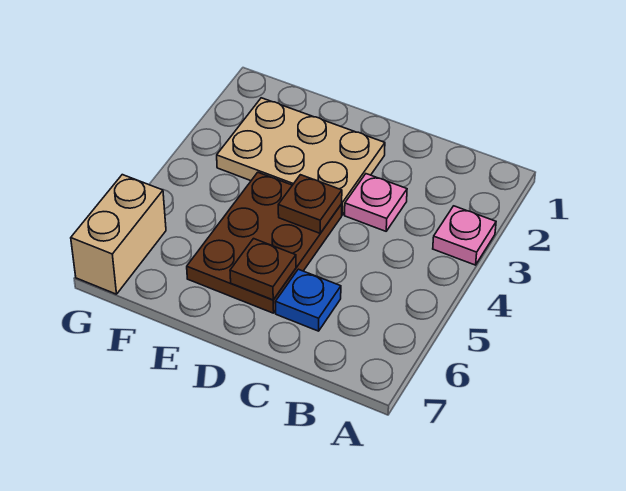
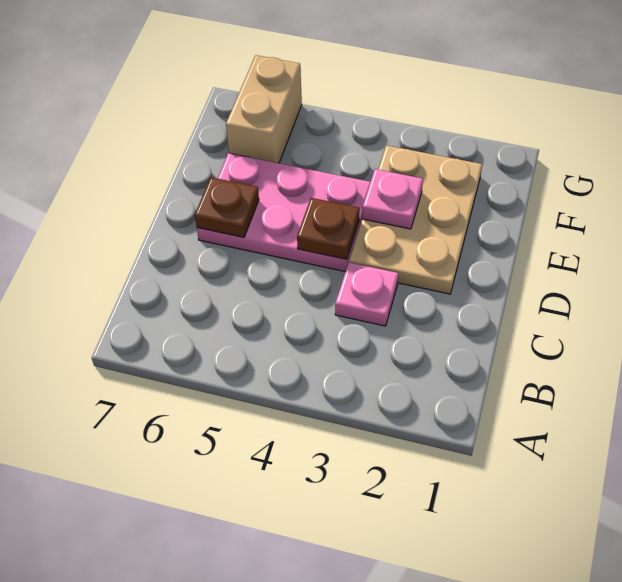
pink plate A3 level 1 -> pink plate E3 level 2
blue plate C6 level 1 -> none
brown plate D4:E6 level 1 -> pink plate D4:E6 level 1
tan brick G6:G7 level 1 -> tan brick F6:G6 level 1

